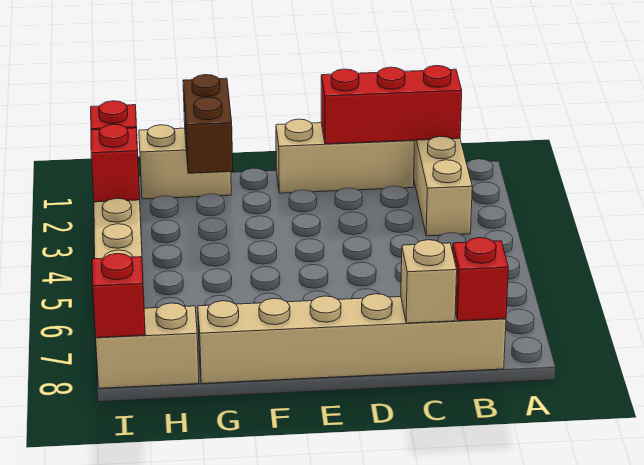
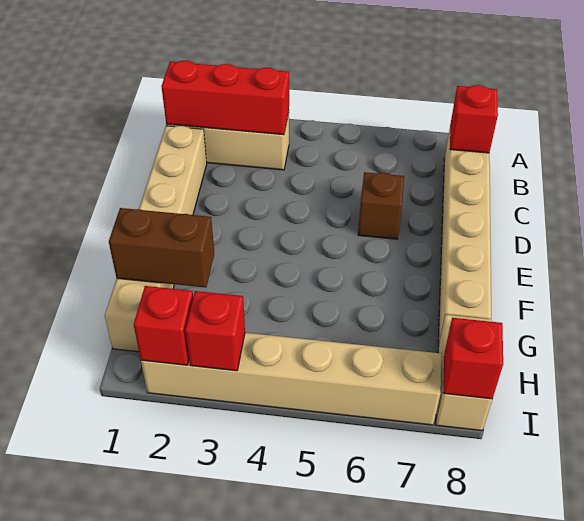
red brick B1:D1 level 2 -> red brick B1:B3 level 2
tan brick C8 level 2 -> none
none -> brown brick D6 level 1

